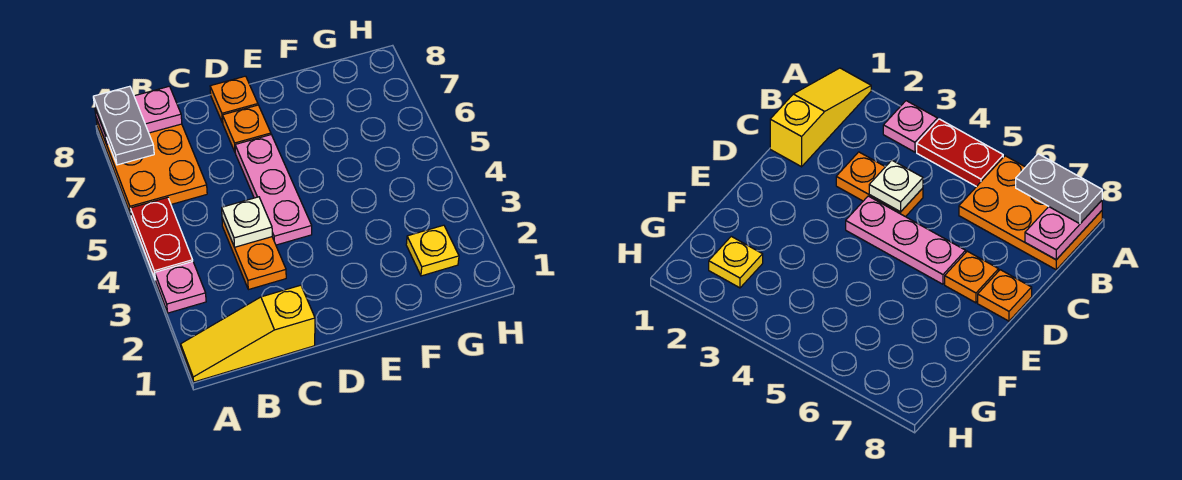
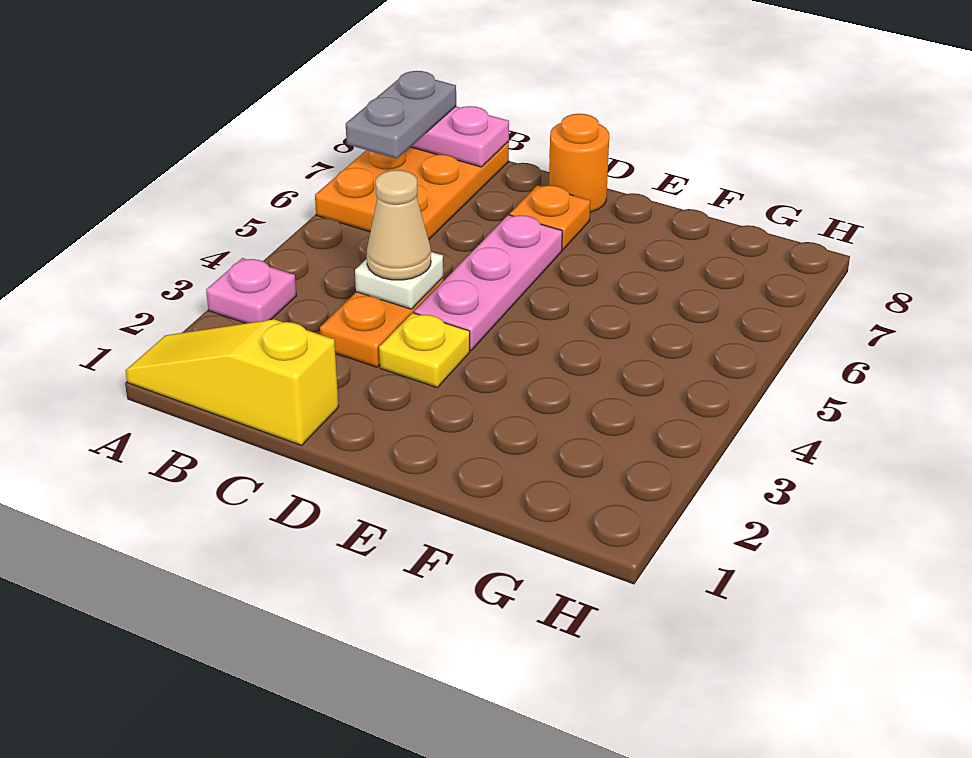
red plate A4:A5 level 1 -> none
none -> tan cone C4 level 3
orange plate D8 level 1 -> orange round brick D8 level 1
yellow plate G2 level 1 -> yellow plate D3 level 1

